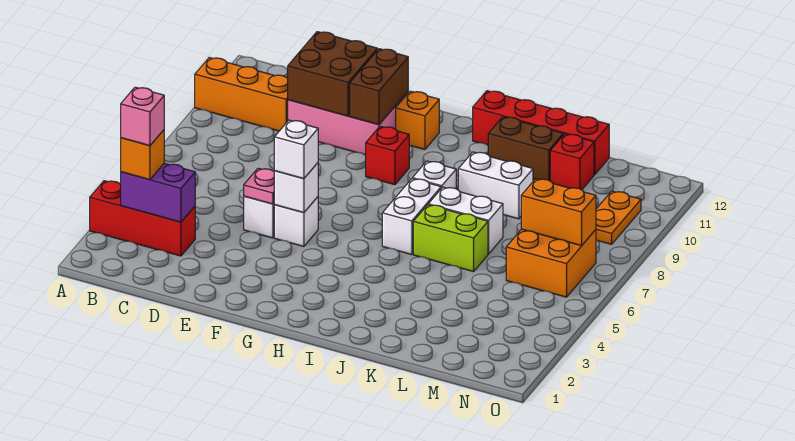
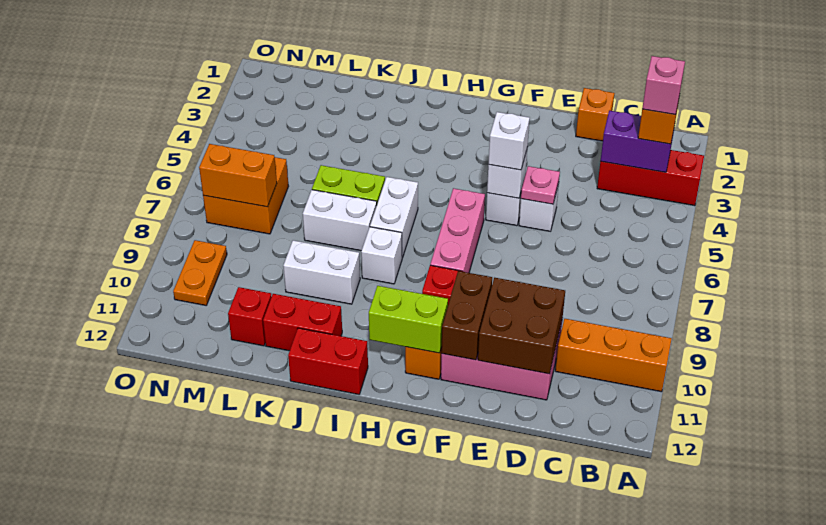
none -> orange brick D1 level 1
none -> pink brick G6:G8 level 1
none -> lime brick G11:H11 level 2
red brick I12:L12 level 1 -> red brick I12:J12 level 1
brown brick J11:K11 level 1 -> red brick J11:K11 level 1

